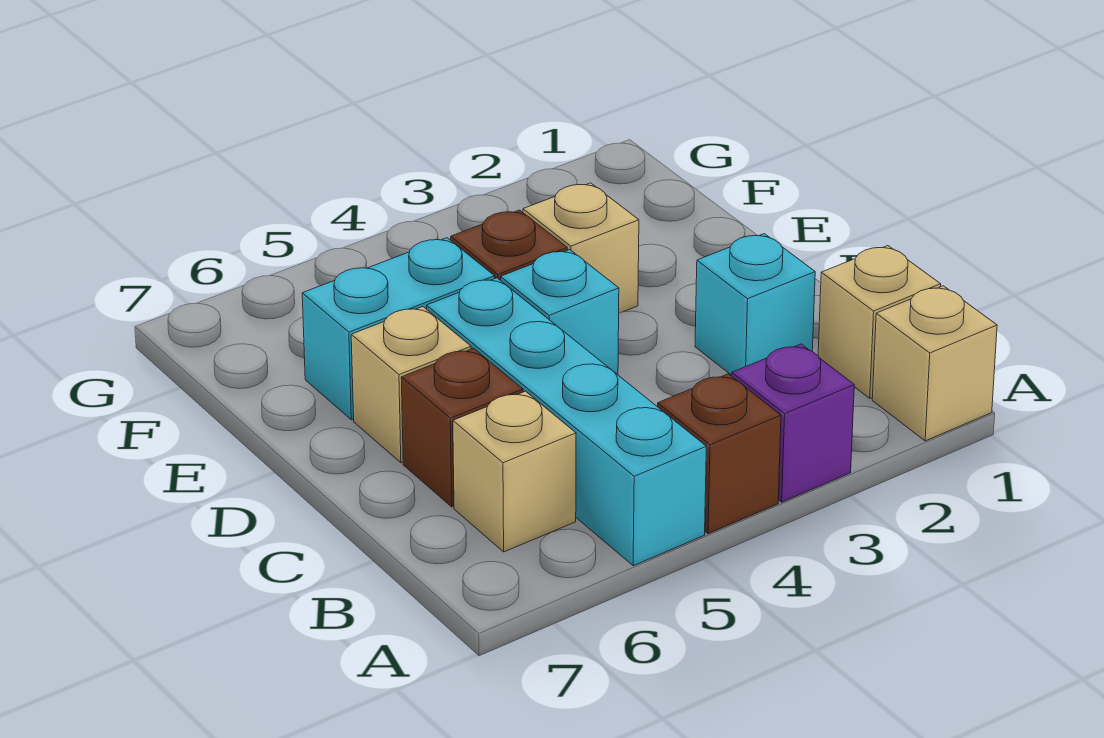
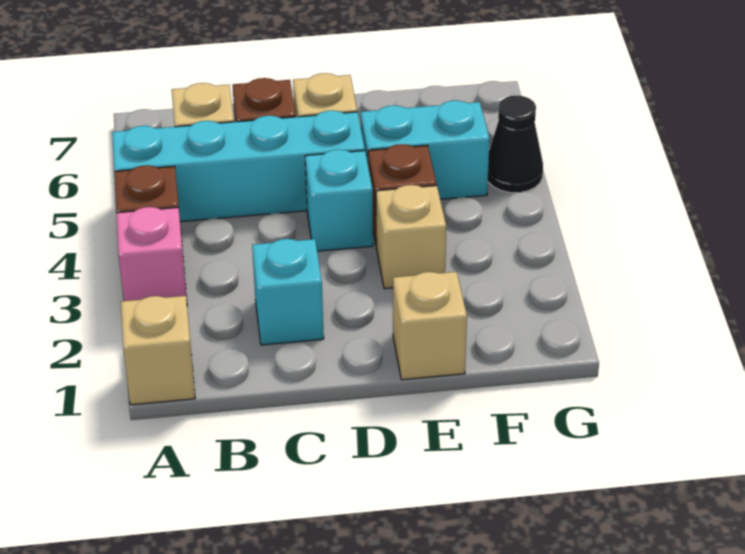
purple brick A3 level 1 -> pink brick A3 level 1
tan brick B1 level 1 -> tan brick E1 level 1
cyan brick E5:E6 level 1 -> cyan brick E5:F5 level 1
none -> black cone G5 level 1

